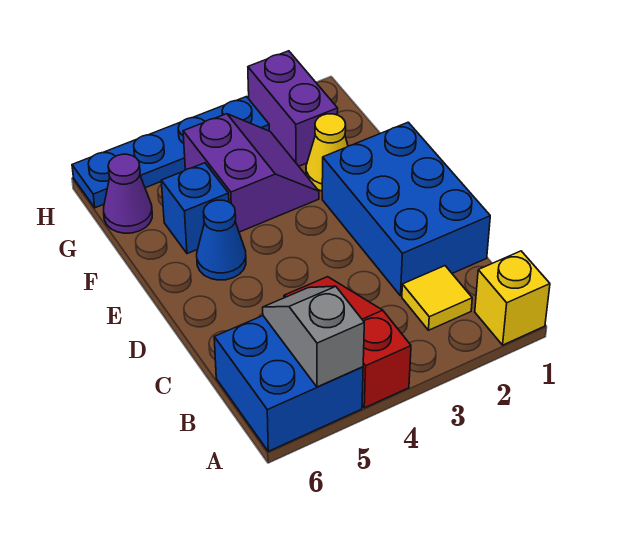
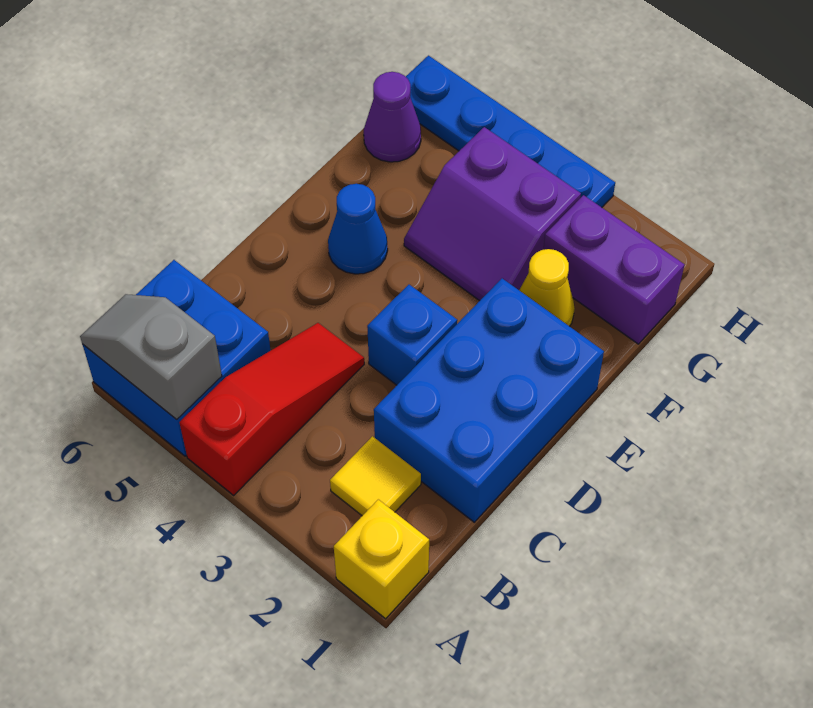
grey slope A5:B5 level 2 top A -> grey slope A5:A6 level 2 top 5
purple slope F3:G4 level 1 top 4 -> purple slope F3:G4 level 1 top G
blue brick F5 level 1 -> blue brick D3 level 1
purple brick G2:H2 level 1 -> purple brick G1:G2 level 1

